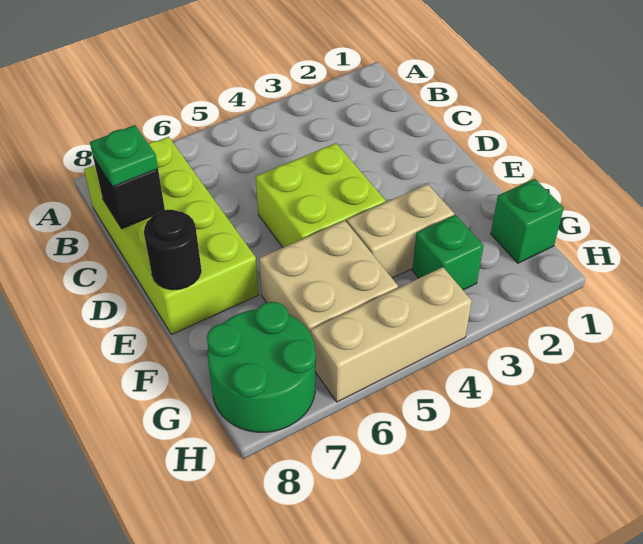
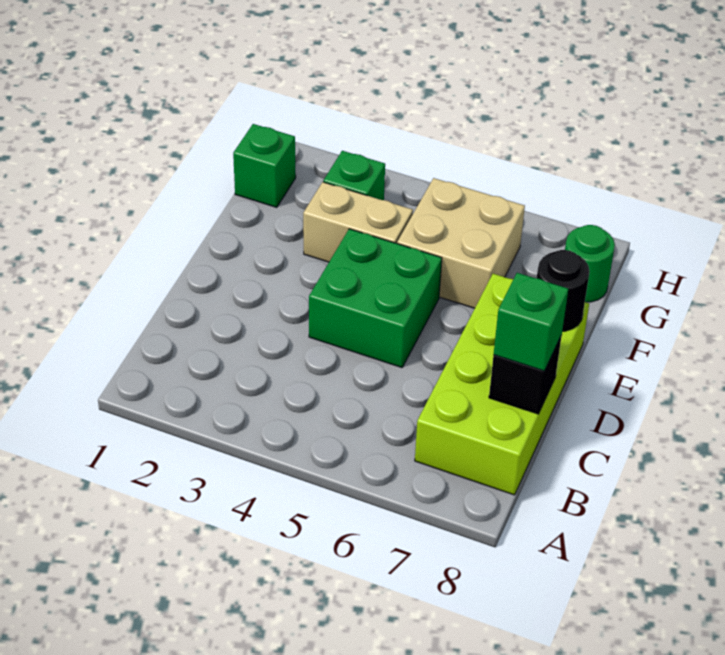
green plate C8 level 3 -> green brick C8 level 3
lime brick D4:E5 level 1 -> green brick D4:E5 level 1
green round brick G7:H8 level 1 -> green round brick G8 level 1
tan brick H4:H6 level 1 -> none

